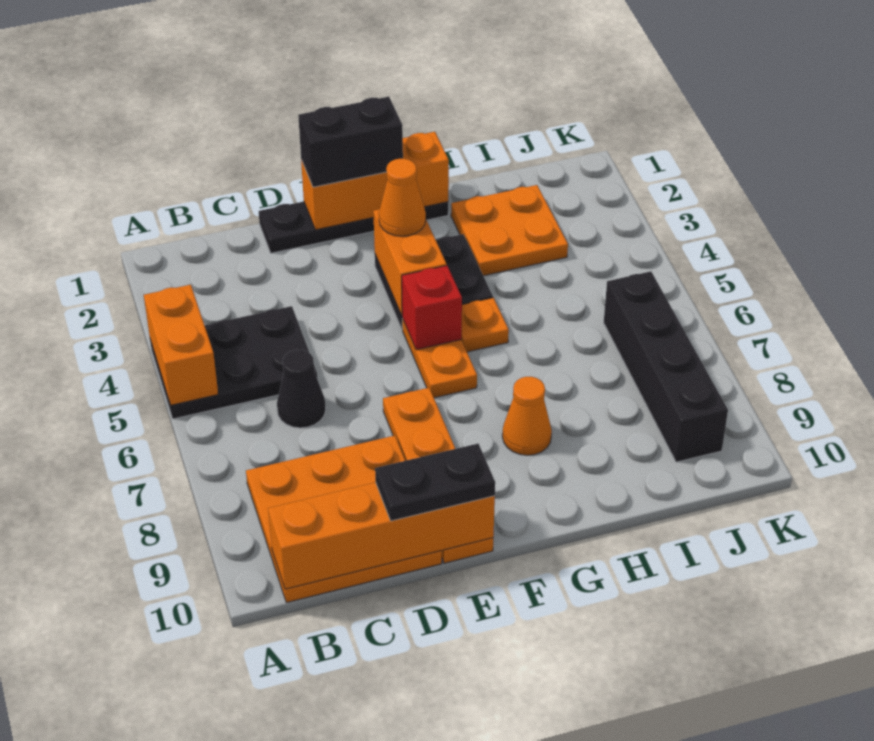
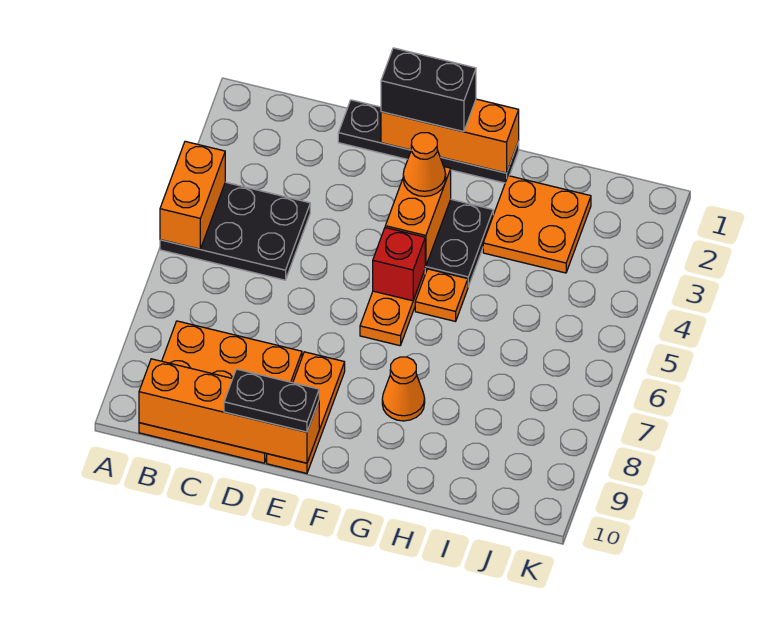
black cone C6 level 1 -> none
orange plate E7:E10 level 1 -> orange plate E8:E10 level 1
black brick J6:J9 level 1 -> none

